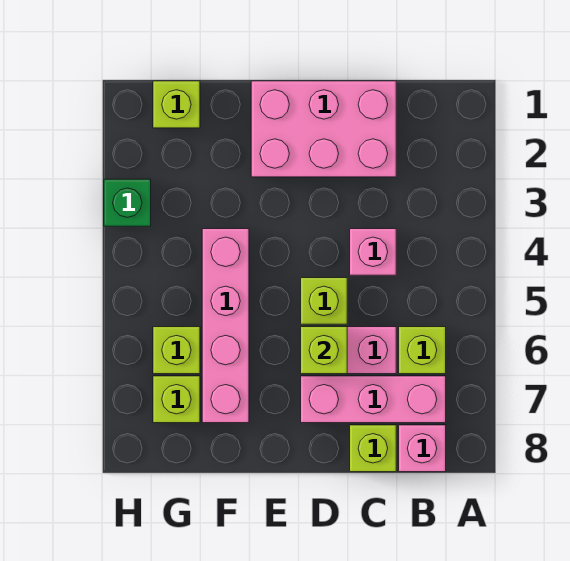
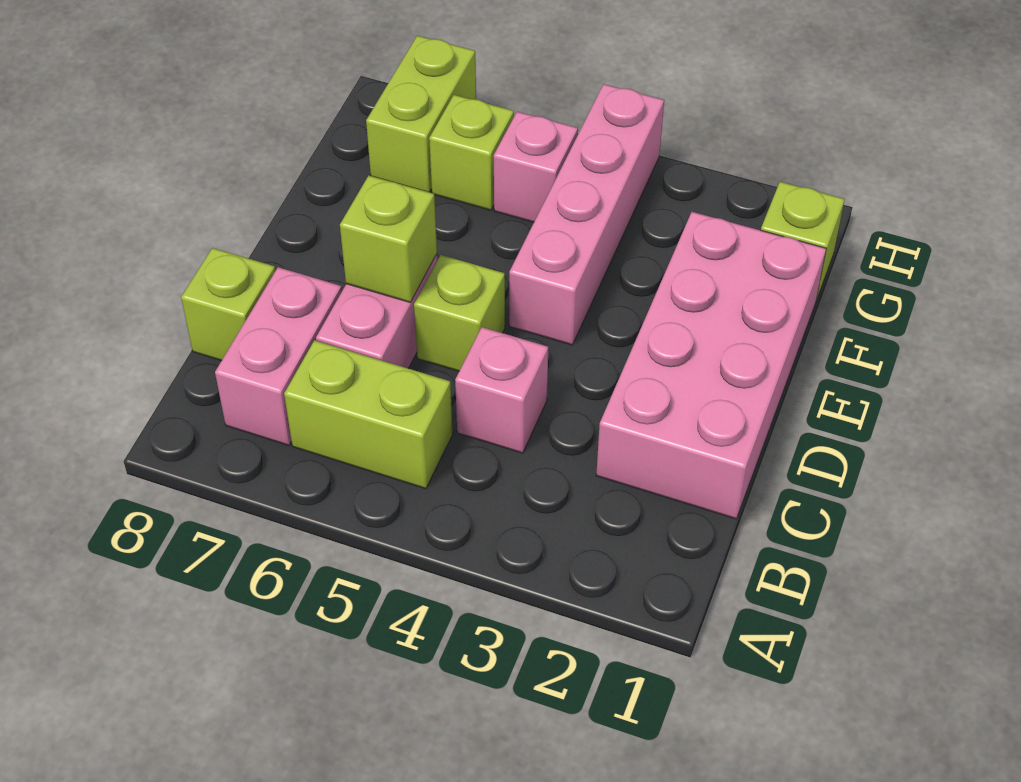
lime brick B6 level 1 -> lime brick B5:B6 level 1
pink brick B7:D7 level 1 -> pink brick B7:C7 level 1
pink brick B8 level 1 -> pink brick G5 level 1
pink brick C1:E2 level 1 -> pink brick C1:F2 level 1
pink brick F4:F7 level 1 -> pink brick E4:H4 level 1
lime brick G7 level 1 -> lime brick G7:H7 level 1
green brick H3 level 1 -> none

